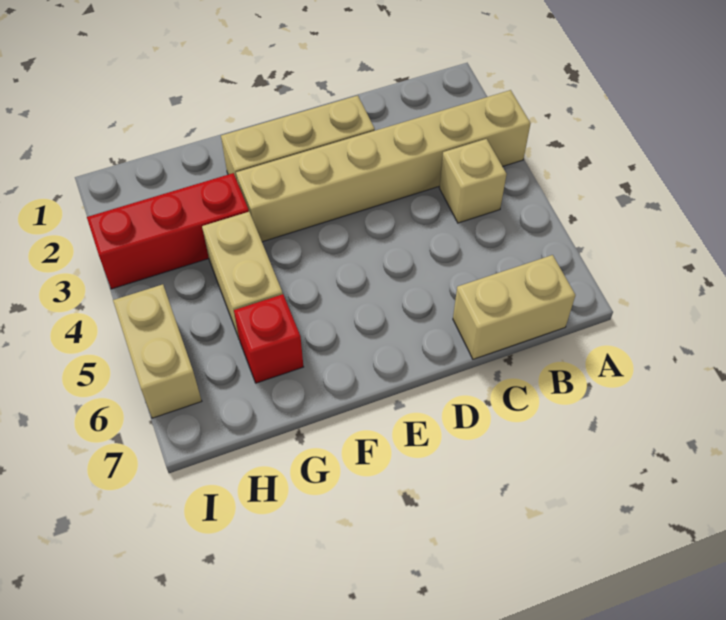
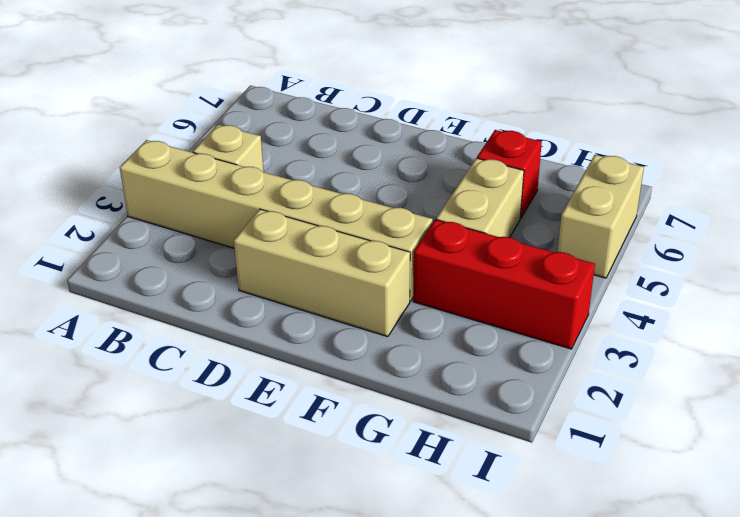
tan brick B7:C7 level 1 -> none

